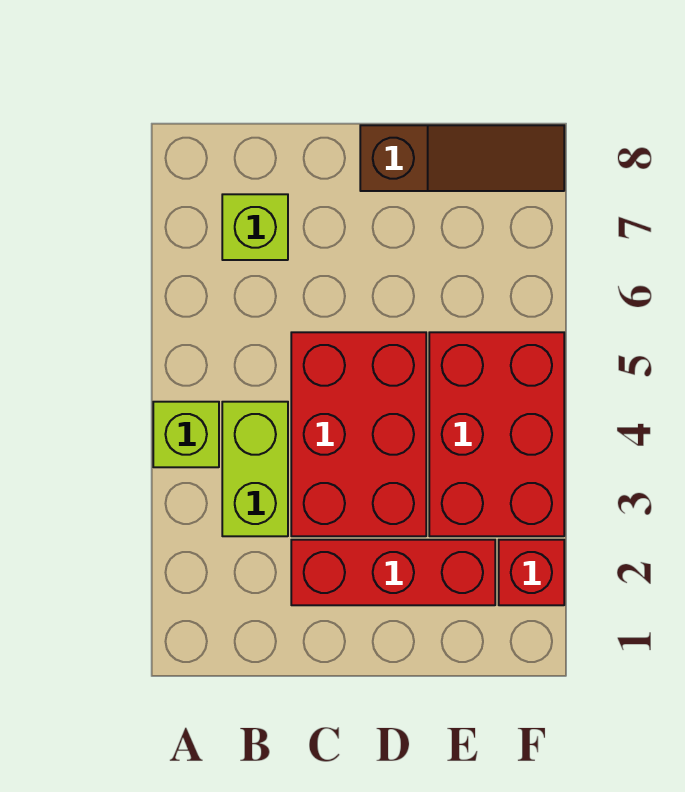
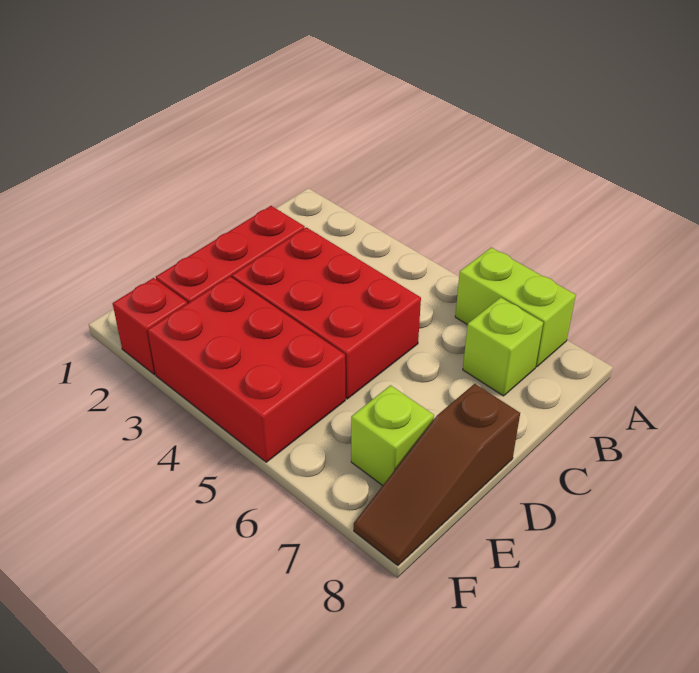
lime brick A4 level 1 -> lime brick E7 level 1
lime brick B3:B4 level 1 -> lime brick A6:A7 level 1

